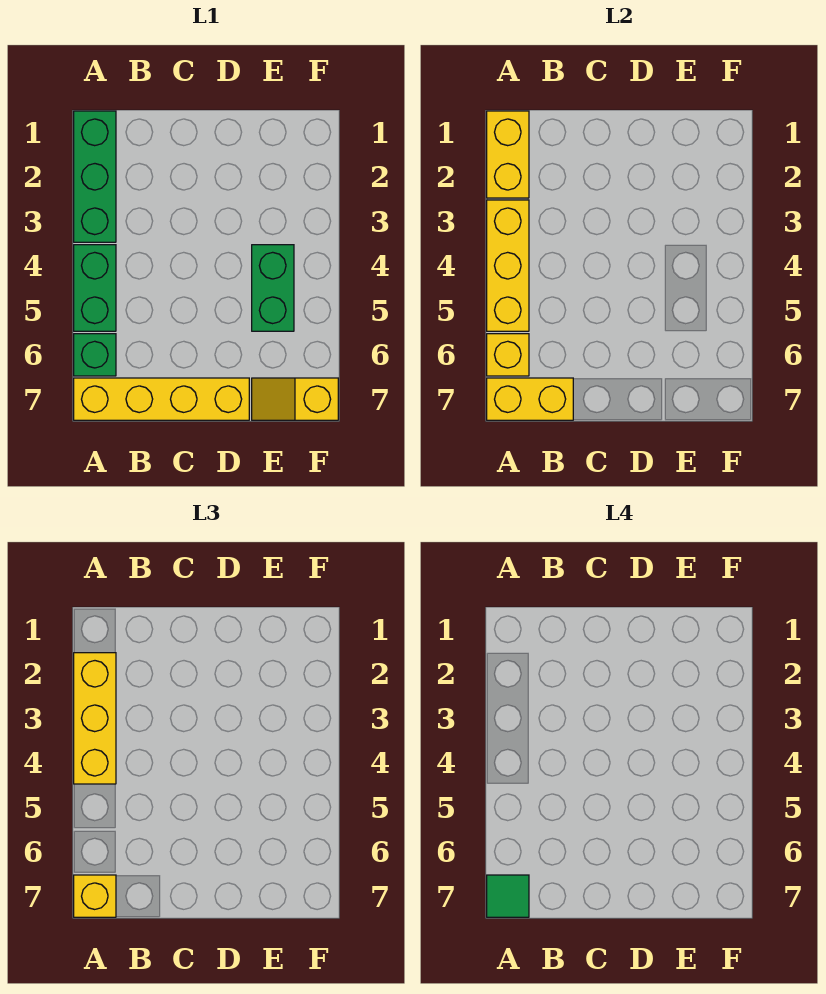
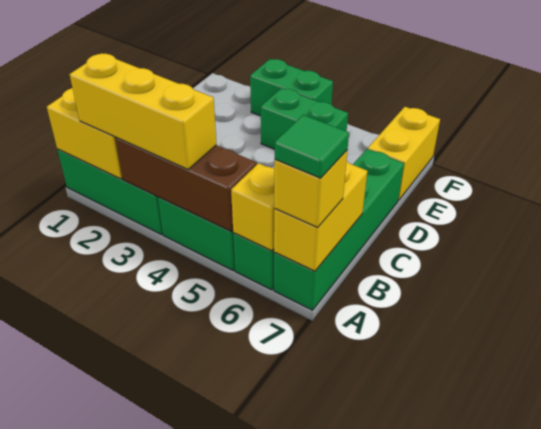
yellow brick A3:A5 level 2 -> brown brick A3:A5 level 2
yellow brick A7:D7 level 1 -> green brick A7:D7 level 1
yellow slope E7:F7 level 1 top F -> yellow brick E7:F7 level 1
none -> green brick F3:F4 level 1

